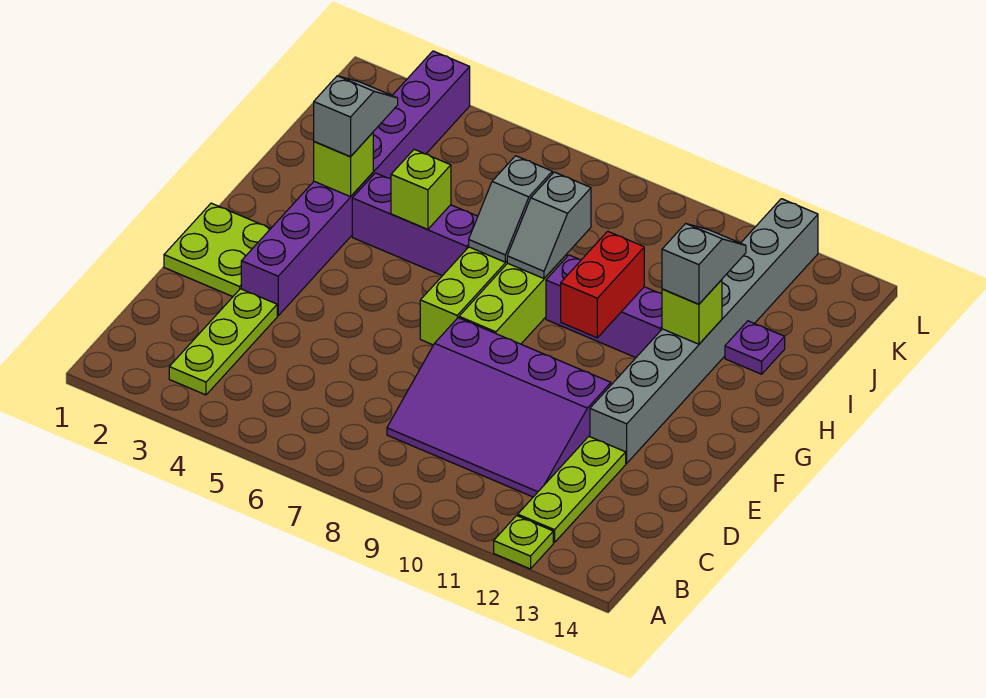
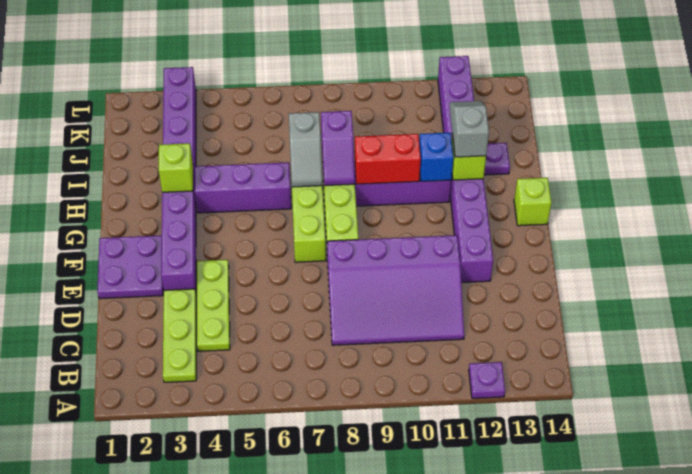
lime plate A12 level 1 -> purple plate A12 level 1
lime plate B12:D12 level 1 -> lime plate C4:E4 level 1
lime plate E1:F2 level 1 -> purple plate E1:F2 level 1
grey brick E12:L12 level 1 -> purple brick E12:L12 level 1
red brick G10:H10 level 2 -> red brick H9:H10 level 2
grey slope H3:I3 level 3 top H -> none
lime brick H5 level 2 -> lime brick G14 level 1
grey slope H8:I8 level 2 top I -> purple slope H8:I8 level 2 top I
none -> blue brick H11 level 2

